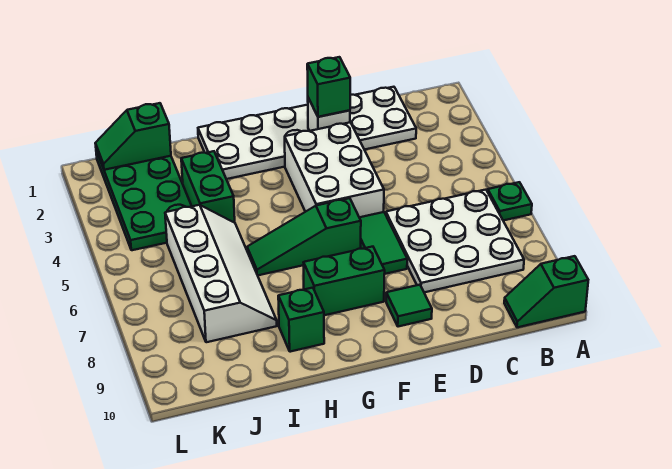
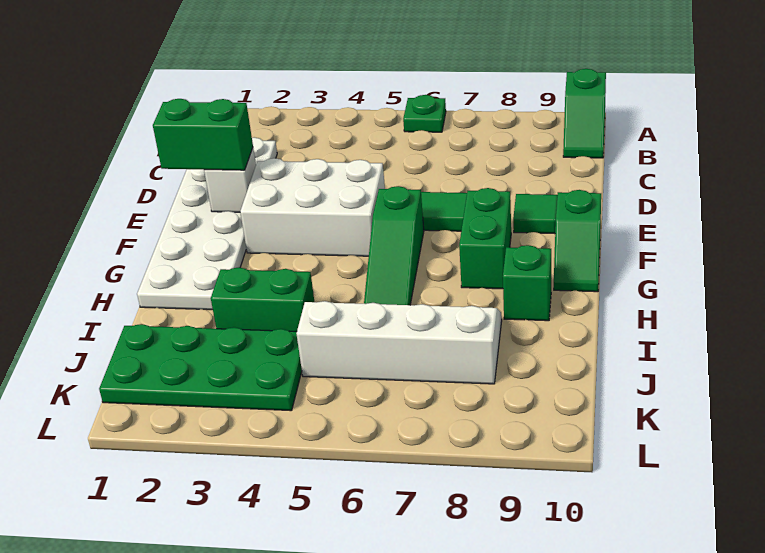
white plate B6:D8 level 1 -> none
green brick E2 level 3 -> green brick E1:E2 level 3
green slope J1:K1 level 2 top J -> green slope F10:G10 level 1 top F

